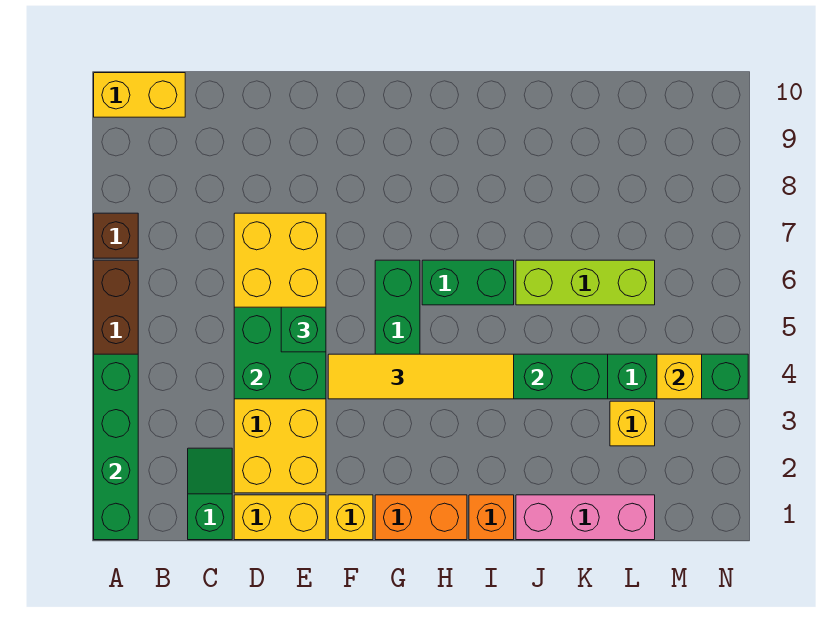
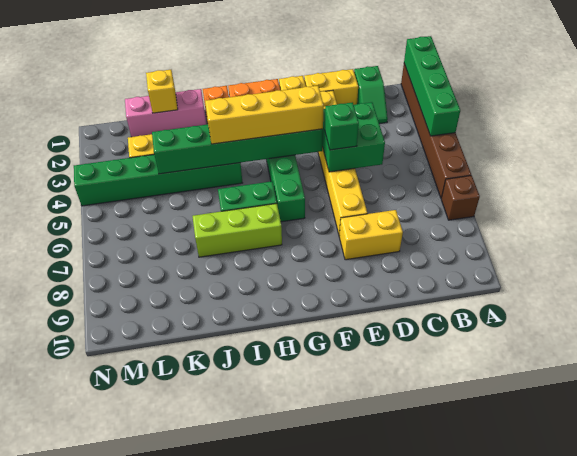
yellow brick A10:B10 level 1 -> yellow brick D8:E8 level 1
yellow brick D2:E7 level 1 -> yellow brick E2:E7 level 1
yellow tile F4:I4 level 3 -> yellow brick F4:I4 level 3
lime brick J6:L6 level 1 -> lime brick H7:J7 level 1
yellow brick M4 level 2 -> yellow brick K1 level 2

